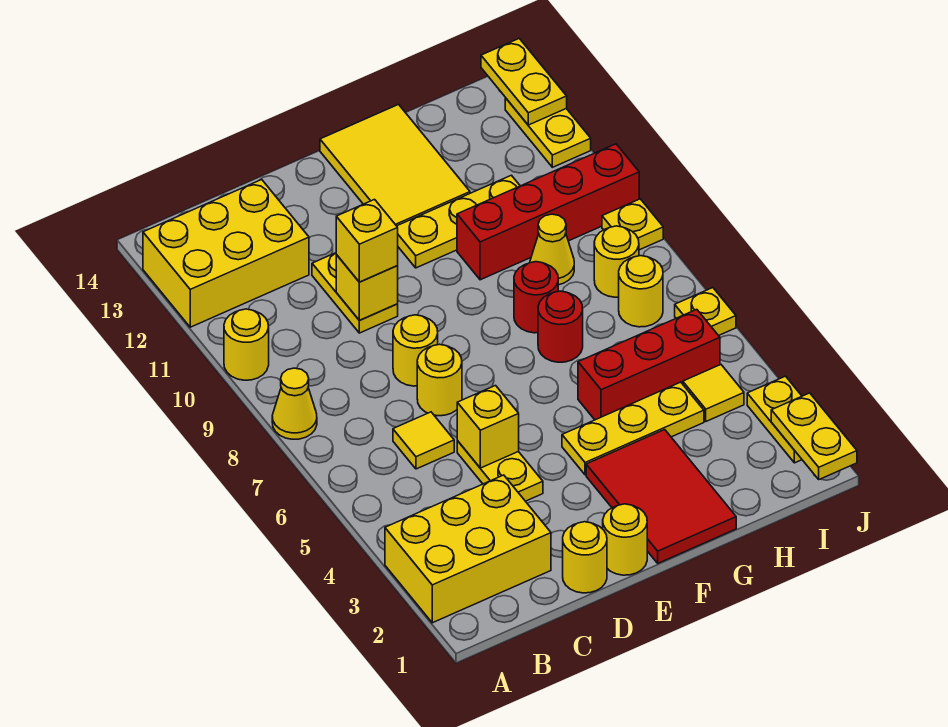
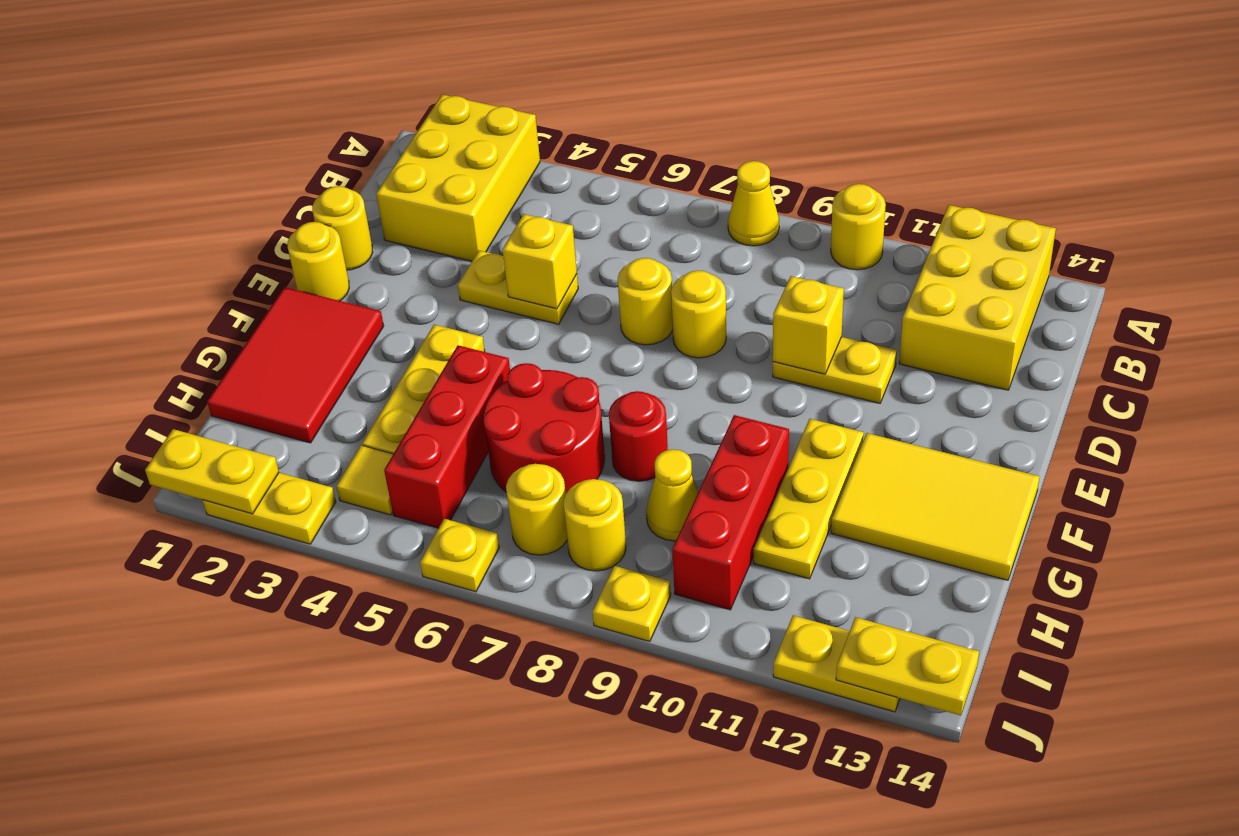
yellow tile C6 level 1 -> none
yellow brick D10 level 3 -> none
red tile F1:G3 level 1 -> red tile F1:H2 level 1
red round brick G7 level 1 -> red round brick G6:H7 level 1
red brick G10:J10 level 1 -> red brick G10:I10 level 1

